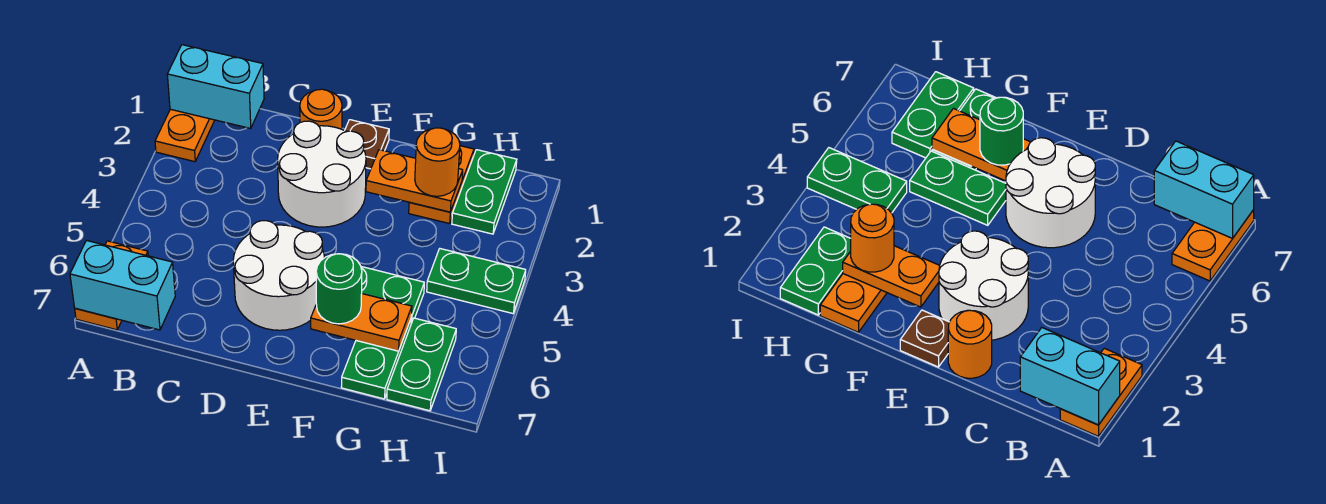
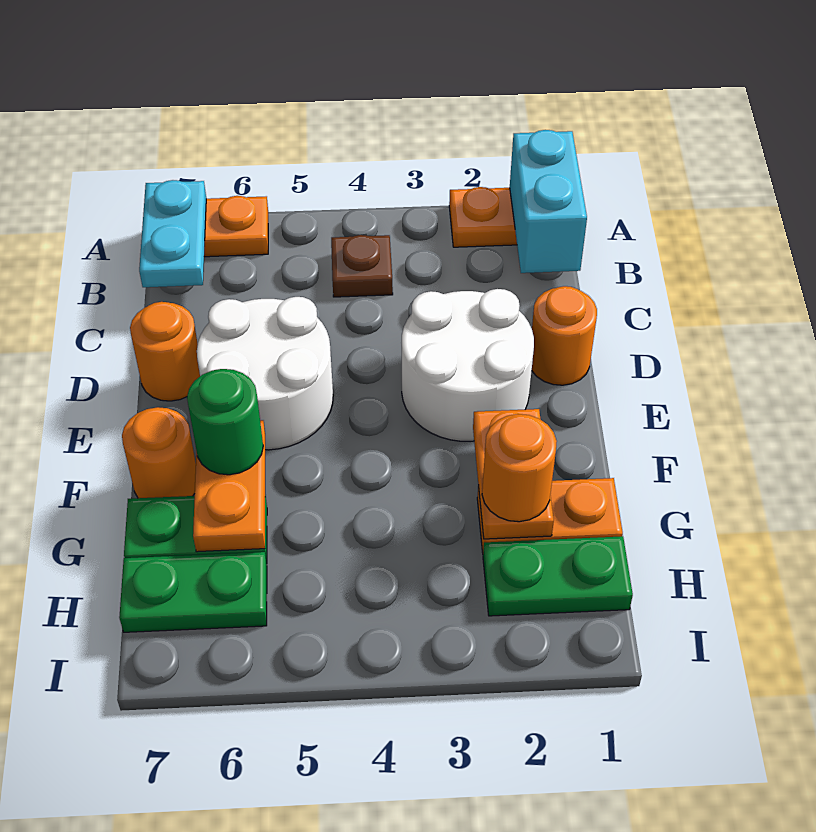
cyan brick A7:B7 level 2 -> cyan plate A7:B7 level 2
none -> orange round brick D7 level 1
brown plate E1 level 1 -> brown plate B4 level 1
green plate F5:G5 level 1 -> none
none -> orange round brick F7 level 1
green plate H4:I4 level 1 -> none

